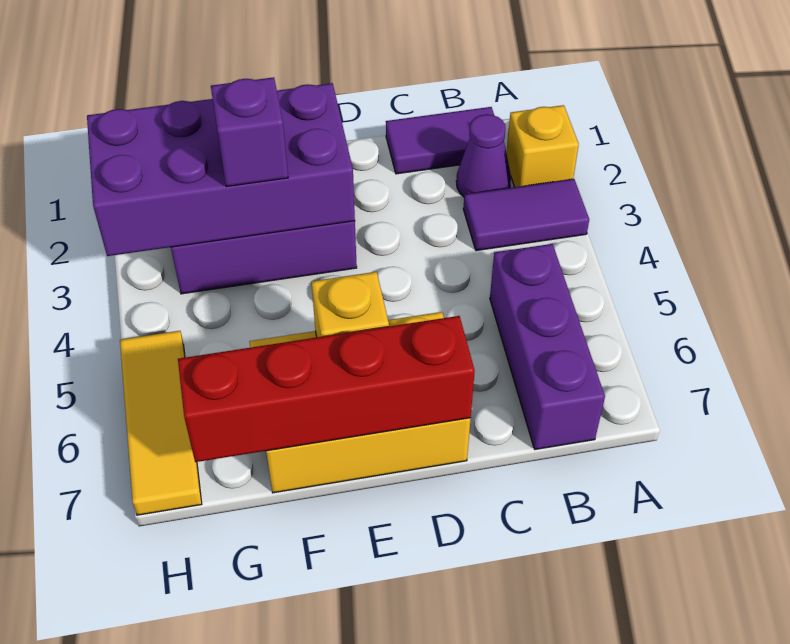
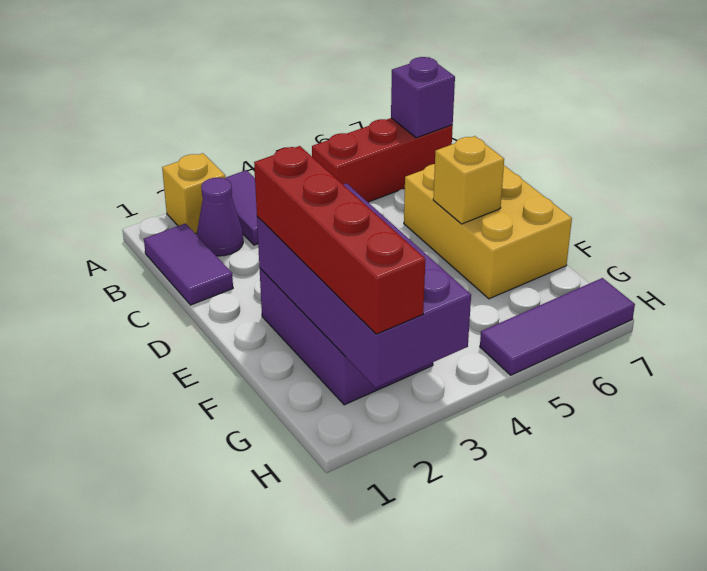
purple brick B5:B7 level 1 -> red brick B5:B7 level 1
red brick D7:G7 level 2 -> red brick E2:H2 level 3
purple brick F3 level 3 -> purple brick B7 level 2
yellow tile H5:H7 level 1 -> purple tile H5:H7 level 1

